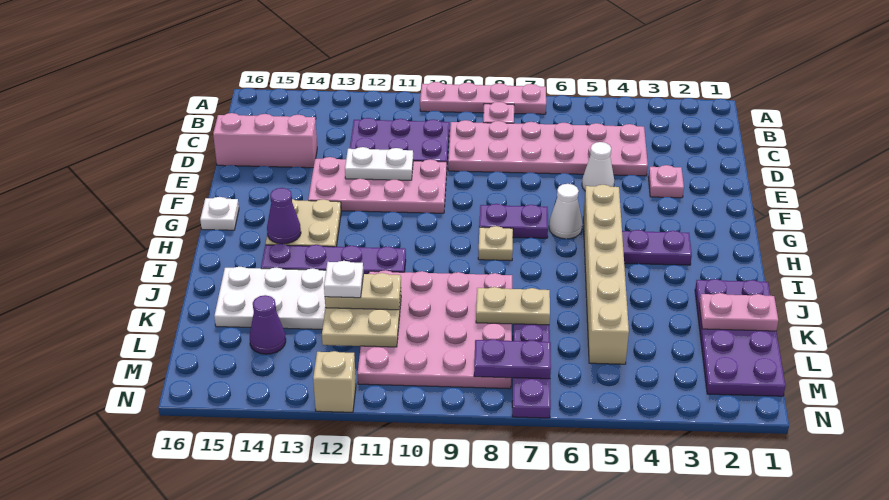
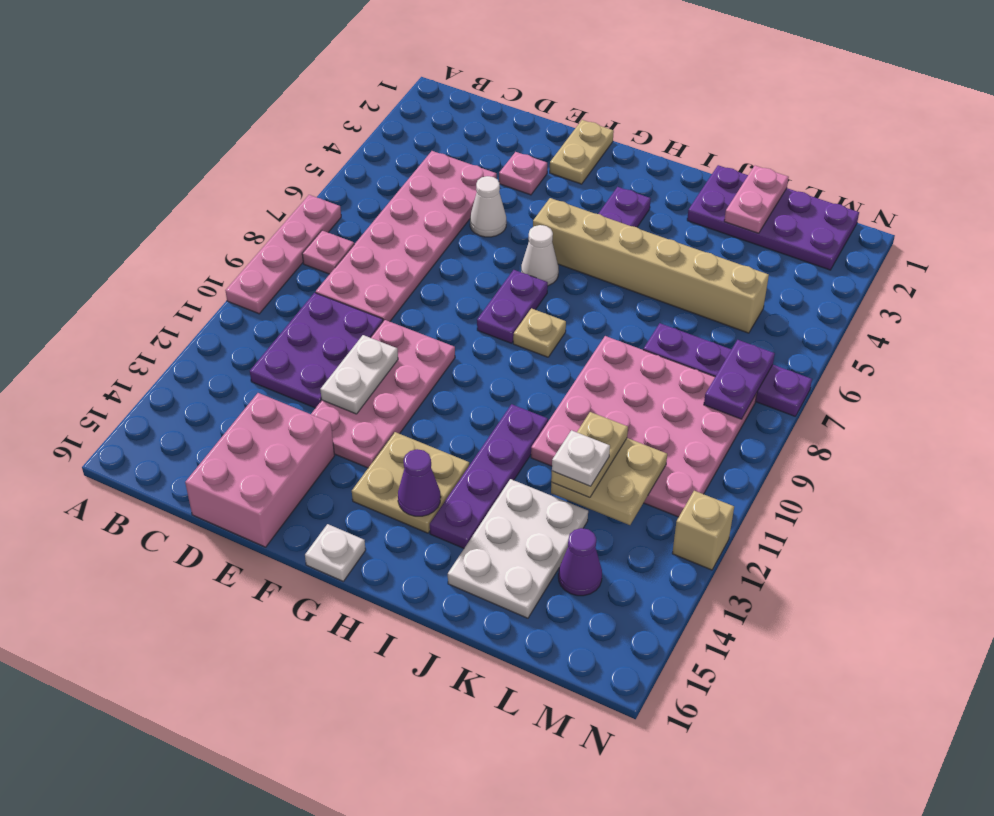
pink brick D14:D16 level 1 -> pink brick D14:E16 level 1
tan plate K7:K8 level 2 -> tan plate F1:F2 level 1

